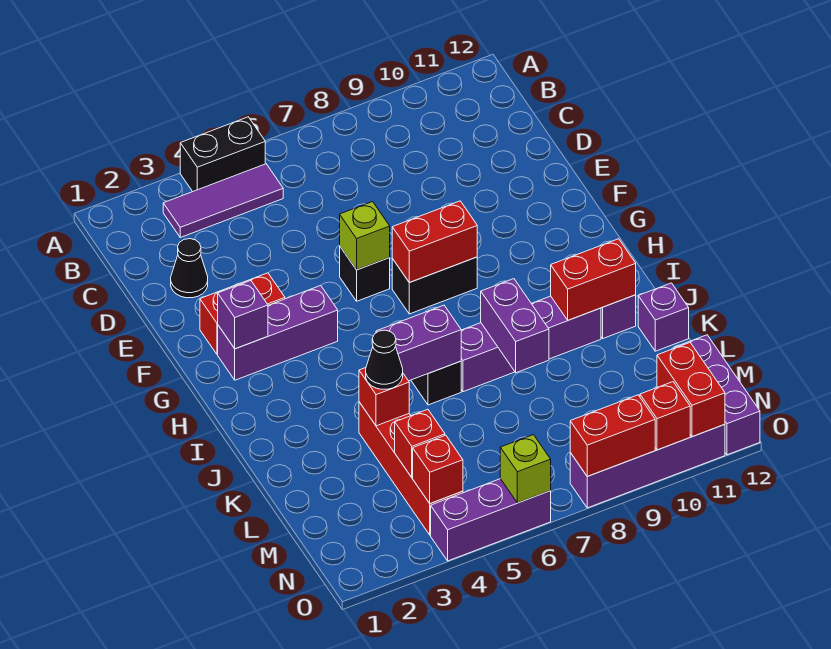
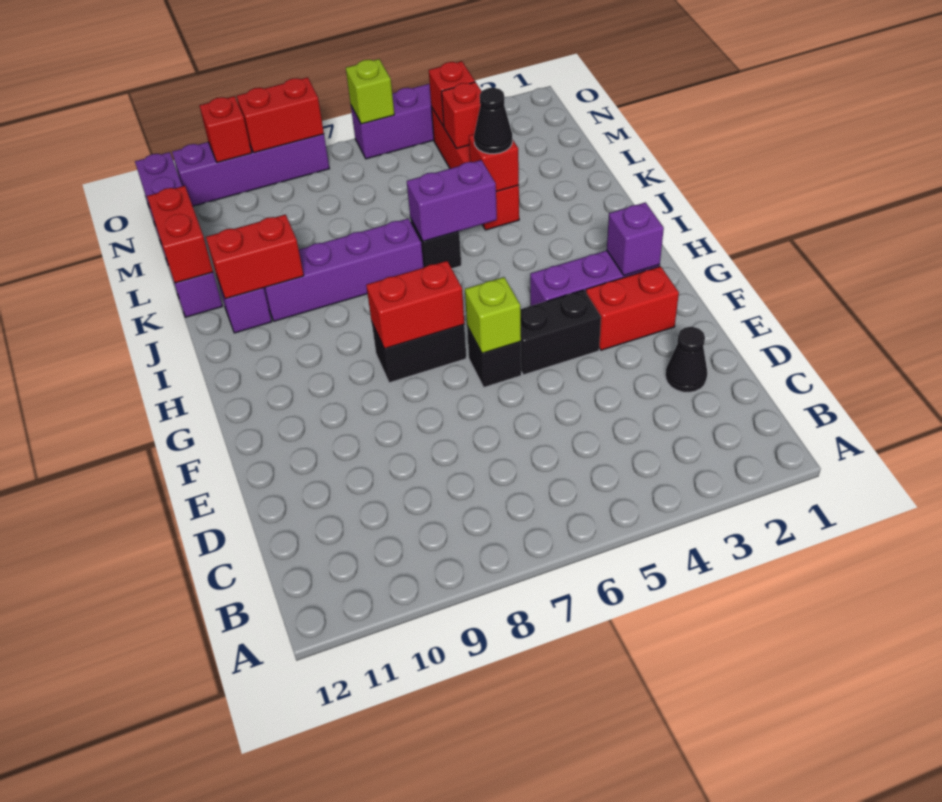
black brick A4:A5 level 1 -> black brick F4:F5 level 1
purple tile B3:B5 level 1 -> none
purple brick J8:K8 level 2 -> none
red brick N11:O11 level 2 -> red brick K12:L12 level 2

